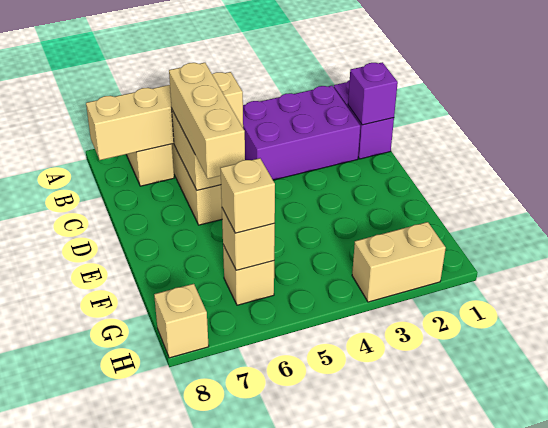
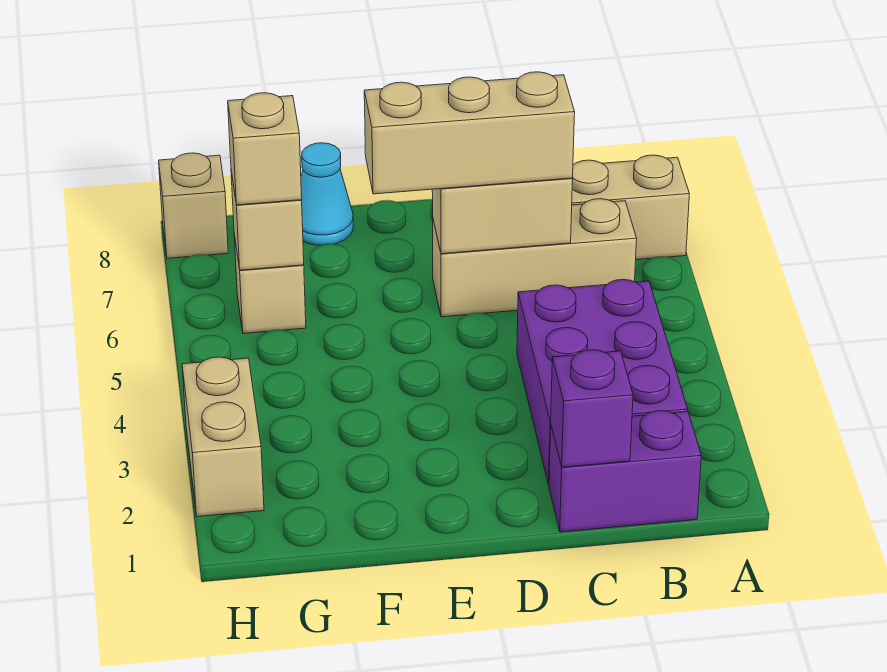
tan brick B5:B8 level 2 -> none
none -> cyan cone F8 level 1

